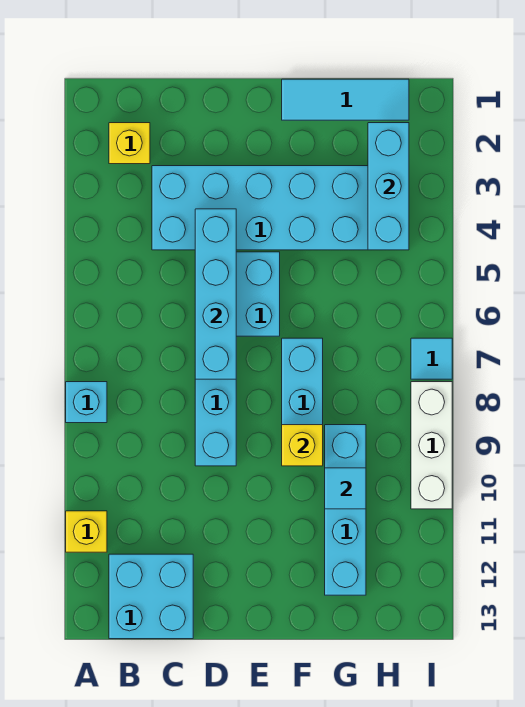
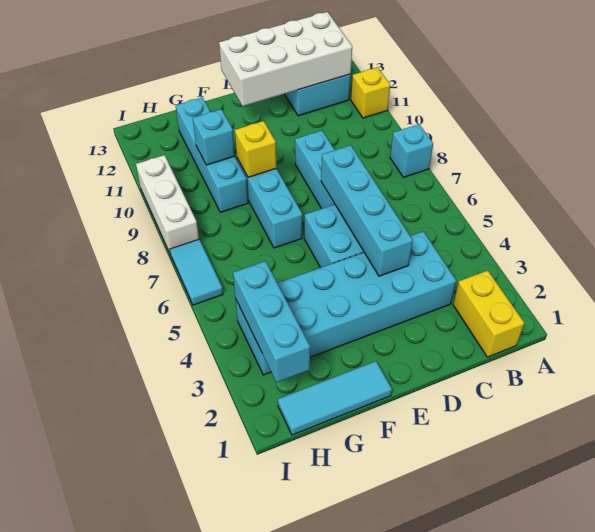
yellow brick B2 level 1 -> yellow brick B1:B2 level 1
none -> white brick B12:E13 level 2
cyan tile G10 level 2 -> cyan brick G10 level 2
cyan tile I7 level 1 -> cyan tile I6:I7 level 1

